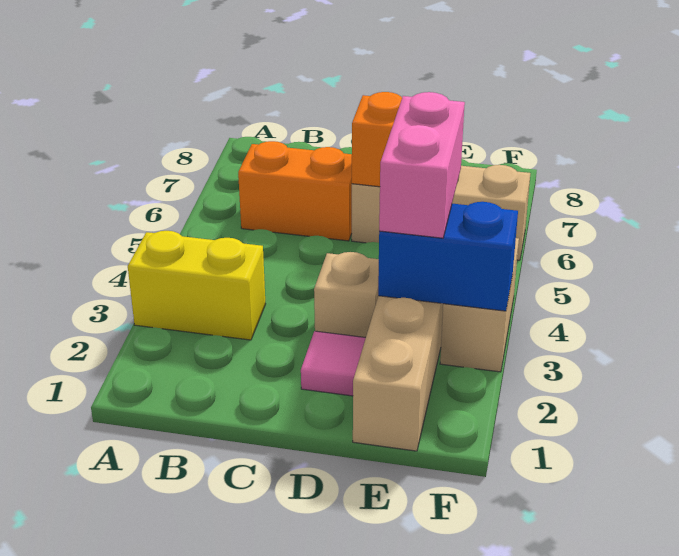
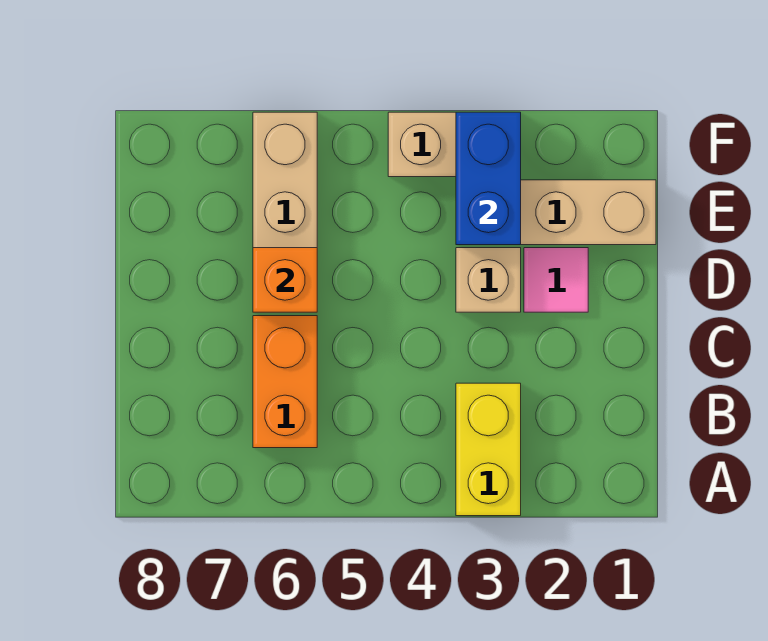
pink brick E3:E4 level 3 -> none

